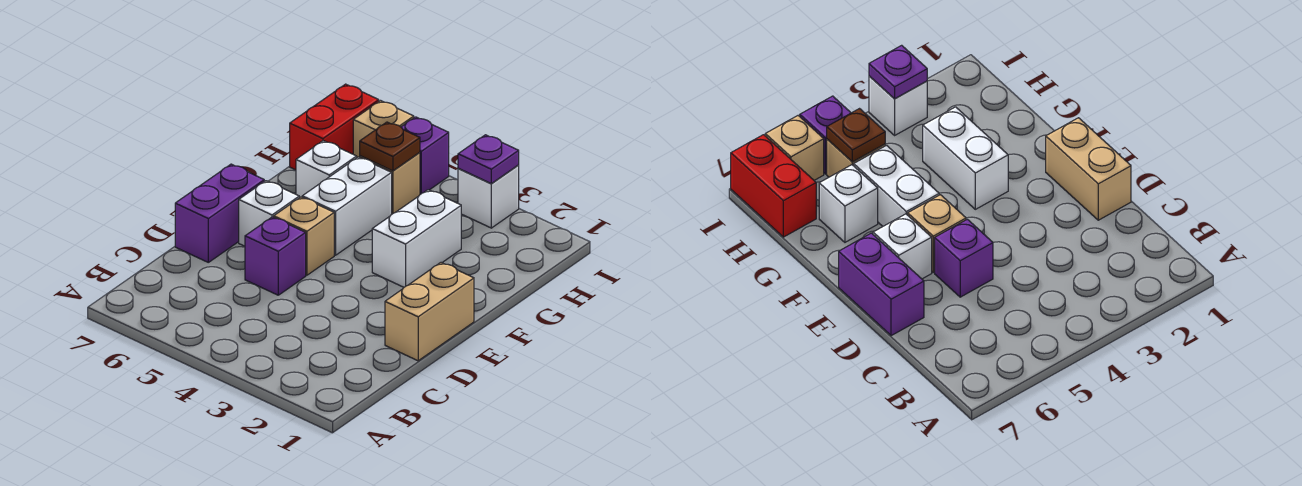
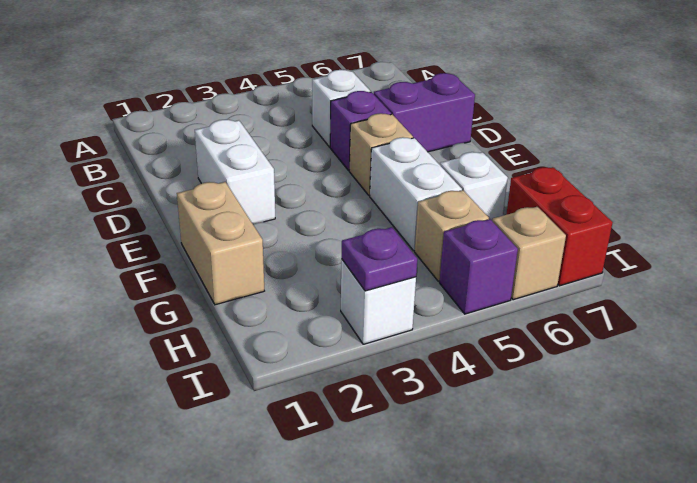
tan brick D1:E1 level 1 -> tan brick F1:G1 level 1
purple brick D7:E7 level 1 -> purple brick D6:D7 level 1
white brick E6 level 1 -> white brick C5 level 1
white brick F3:G3 level 1 -> white brick D2:E2 level 1
brown plate H5 level 2 -> none

